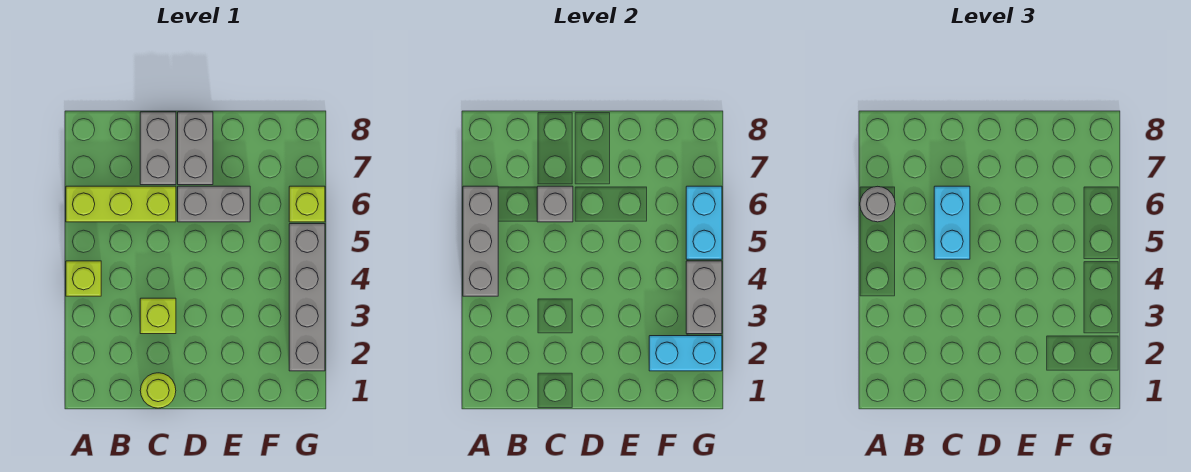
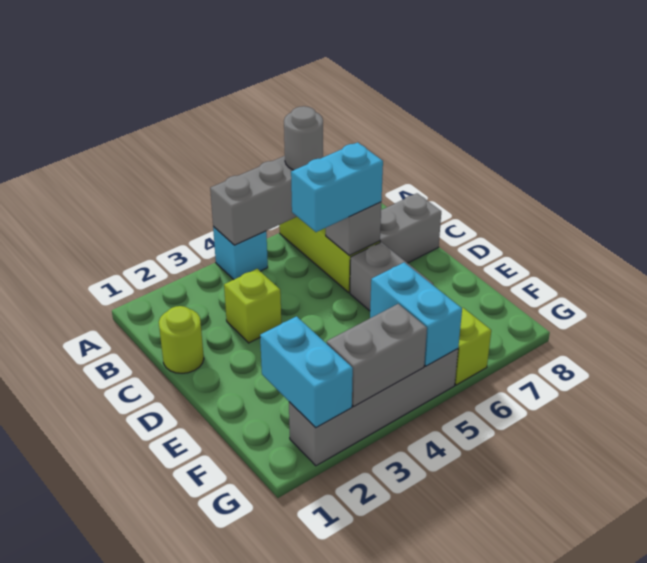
lime brick A4 level 1 -> cyan brick A4 level 1
grey brick D7:D8 level 1 -> none
cyan brick G5:G6 level 2 -> cyan brick F5:G5 level 2

